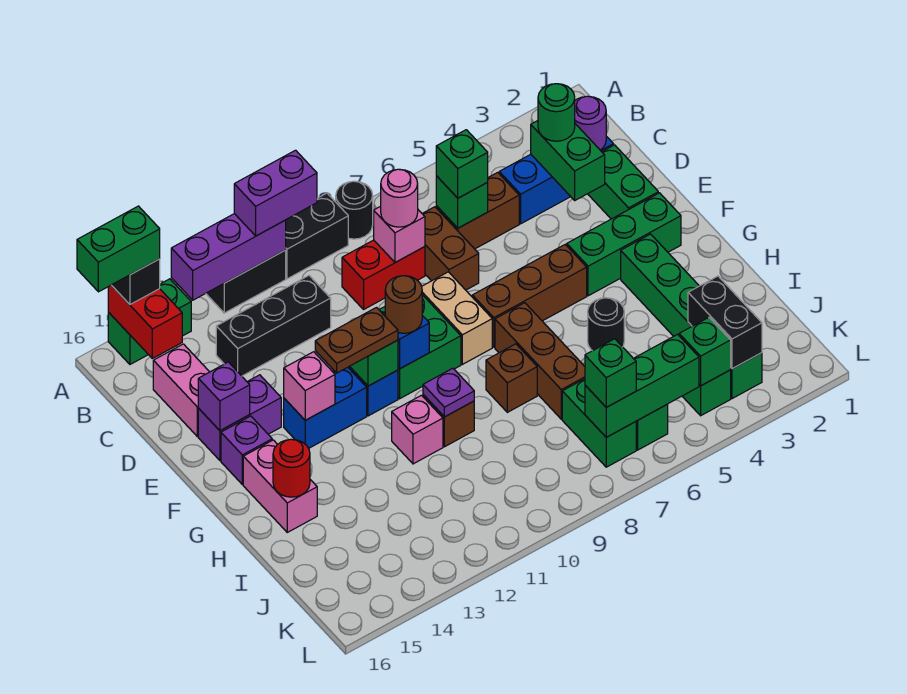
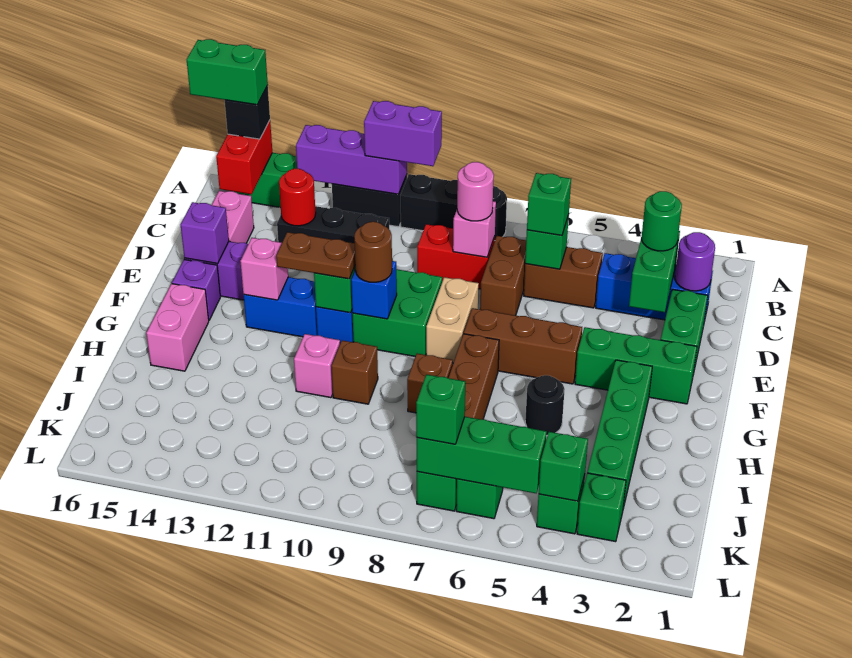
purple plate H10 level 2 -> none
red round brick H15 level 2 -> red round brick C13 level 2
black brick J3:K3 level 2 -> none

